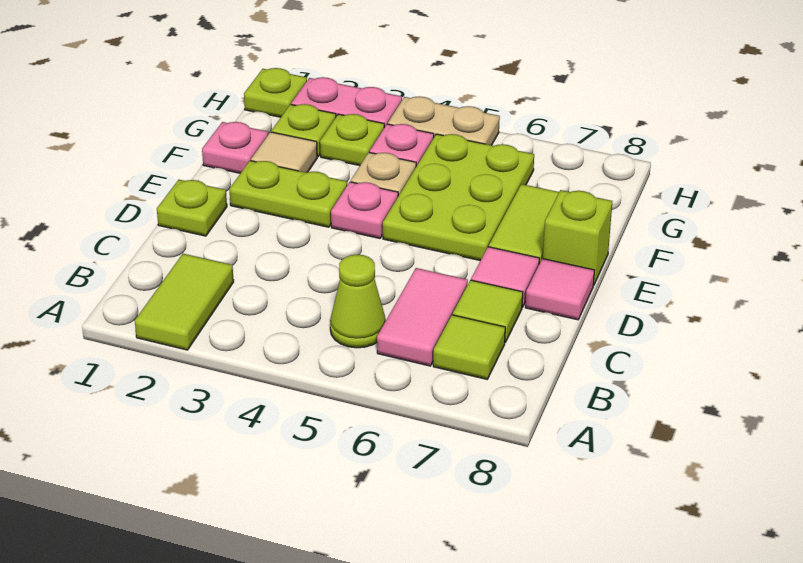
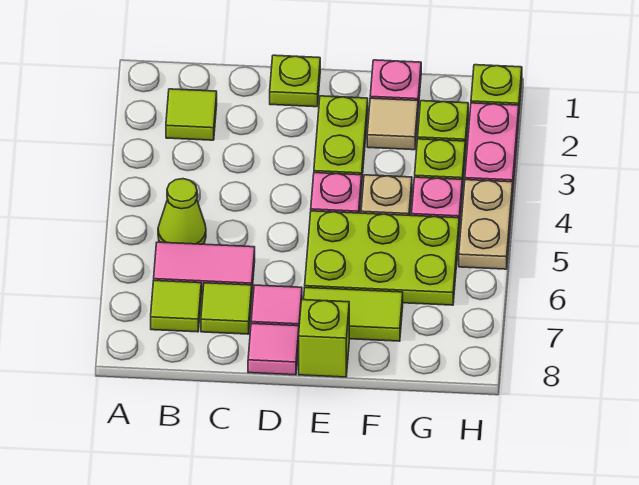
lime tile A2:B2 level 1 -> lime tile B2 level 1

